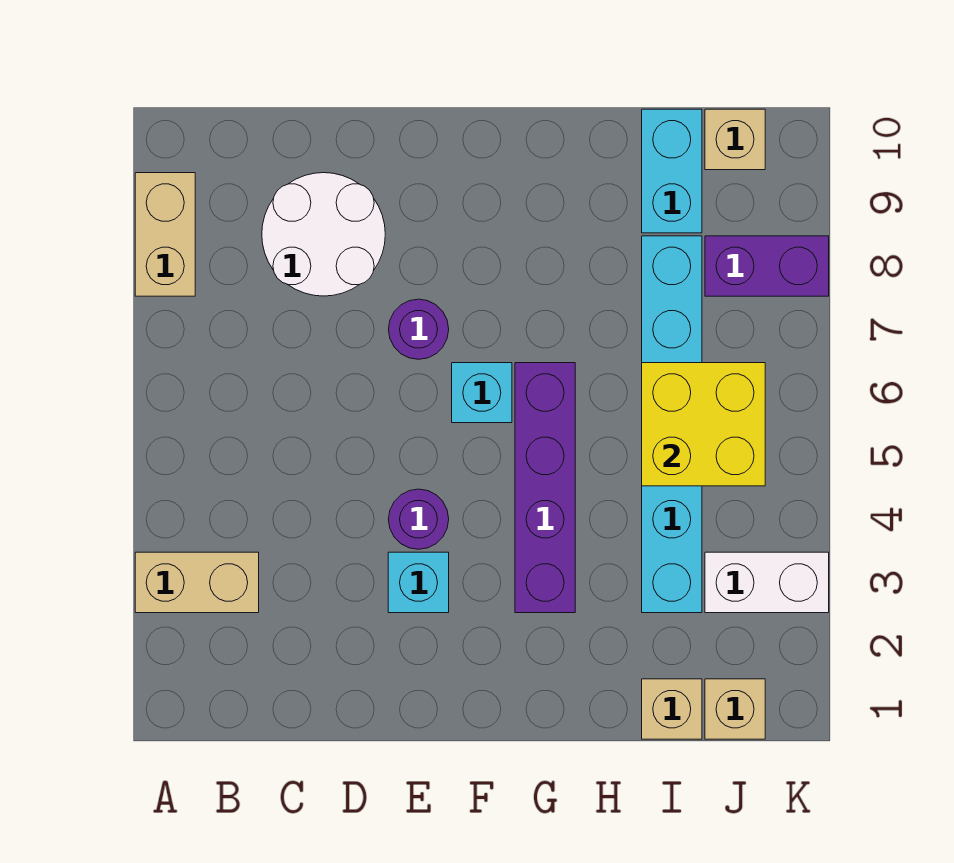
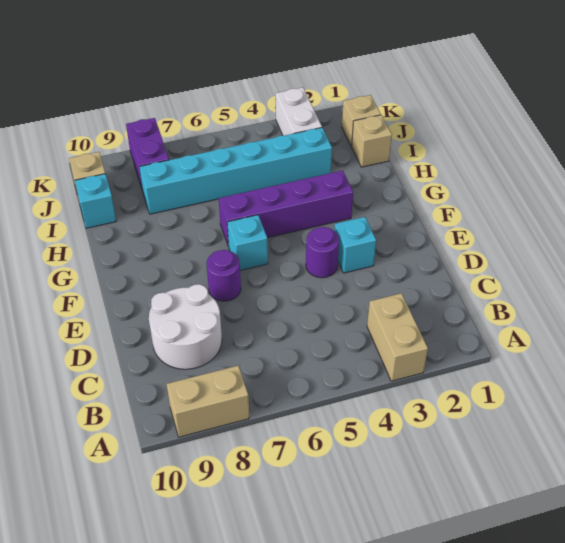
yellow brick I5:J6 level 2 -> none
cyan brick I9:I10 level 1 -> cyan brick I10 level 1

